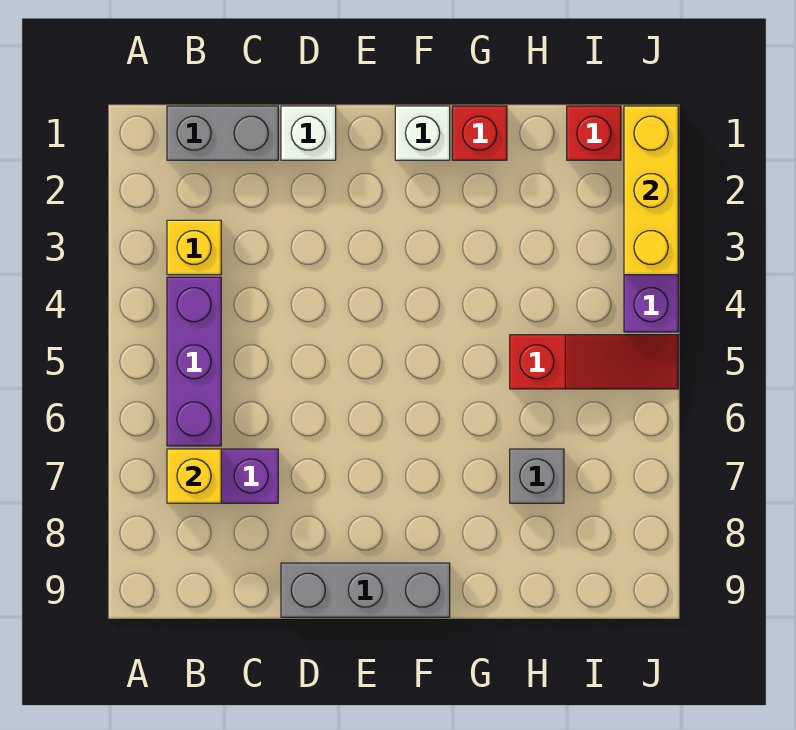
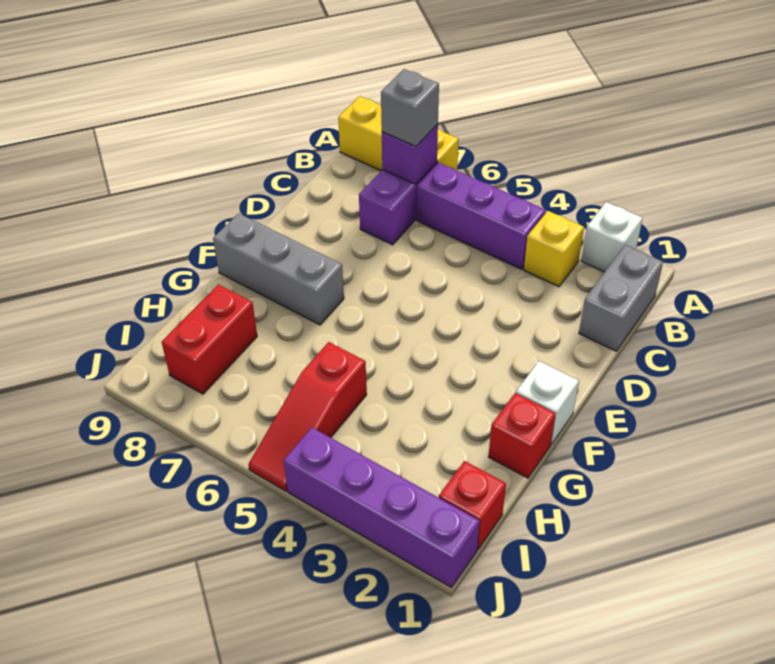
yellow brick B7 level 2 -> purple brick B7 level 2
white brick D1 level 1 -> white brick A2 level 1
grey brick D9:F9 level 1 -> grey brick F7:F9 level 1
grey brick H7 level 1 -> grey brick B7 level 3
none -> red brick H8:I8 level 1
yellow brick J1:J3 level 2 -> yellow brick A7:A9 level 1

